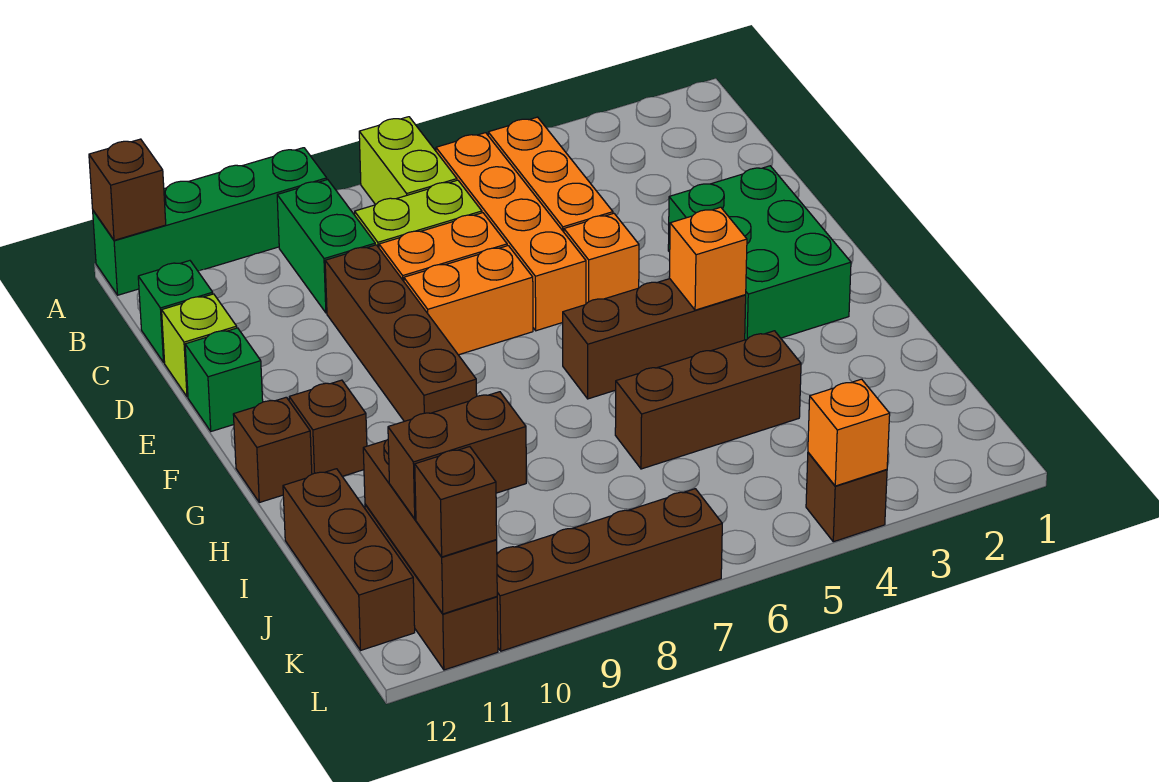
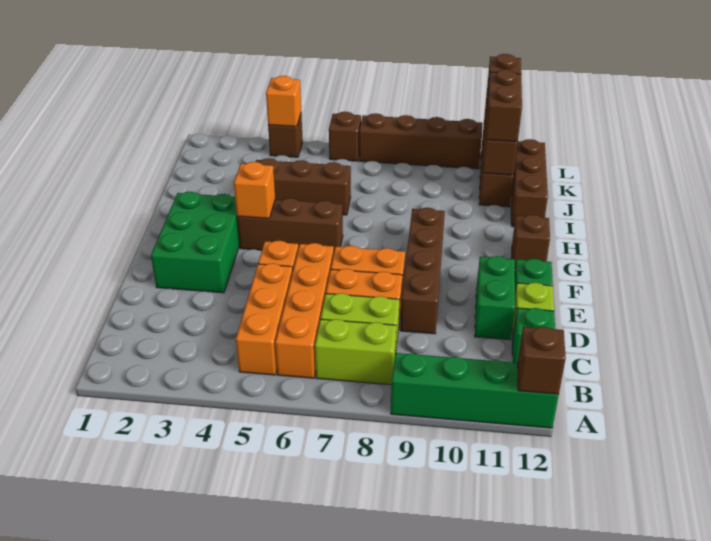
lime brick A7:B7 level 1 -> lime brick B7:B8 level 1
green brick B9:C9 level 1 -> green brick D11:E11 level 1
brown brick G11 level 1 -> brown brick L6 level 1
brown brick K10:K11 level 3 -> brown brick J11:K11 level 3

